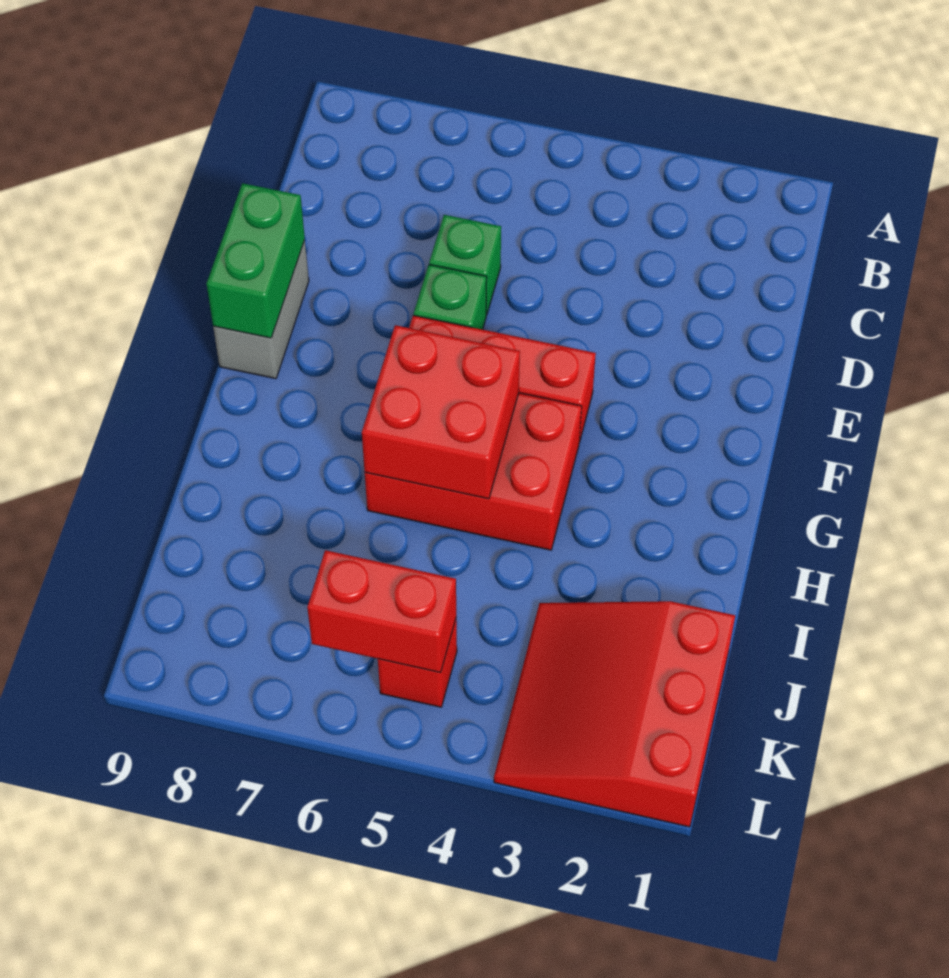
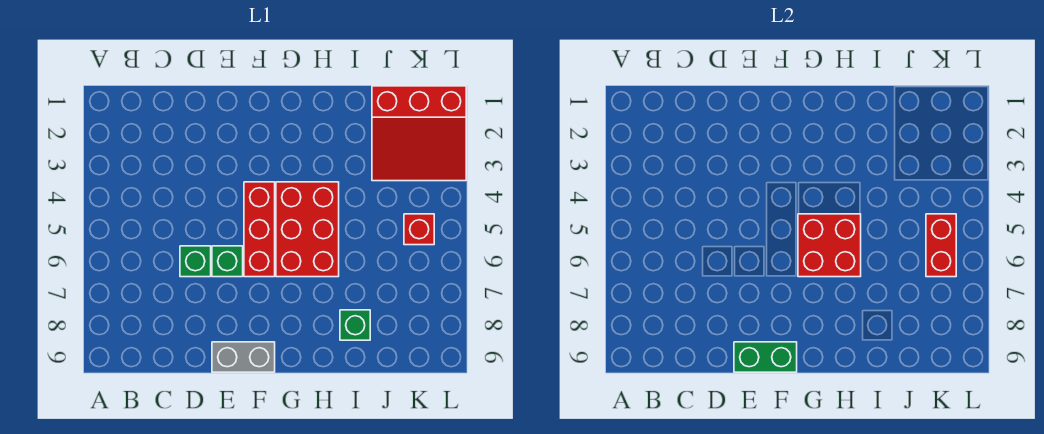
none -> green brick I8 level 1

